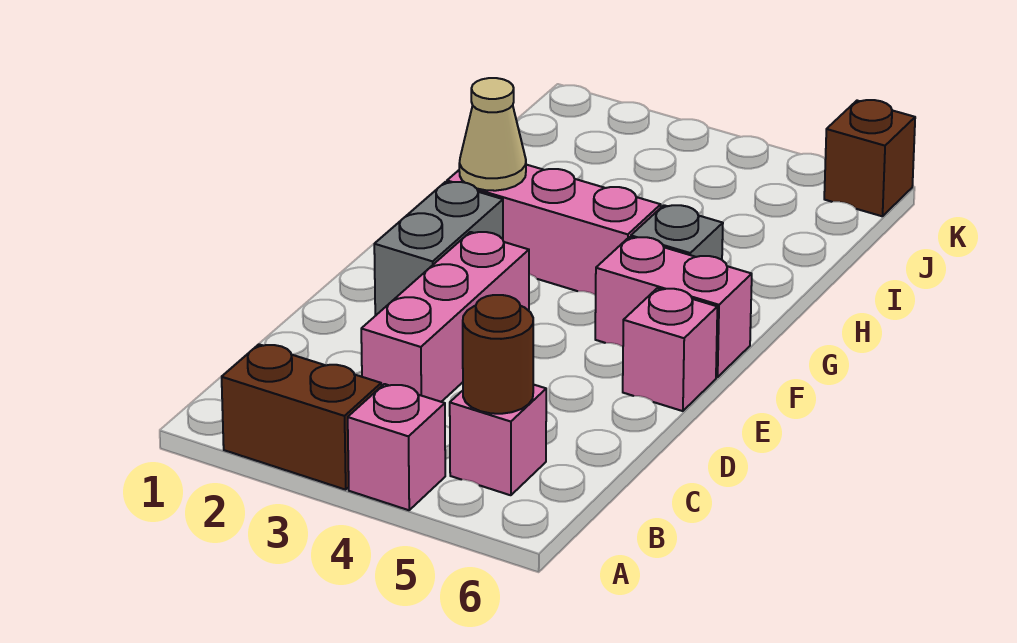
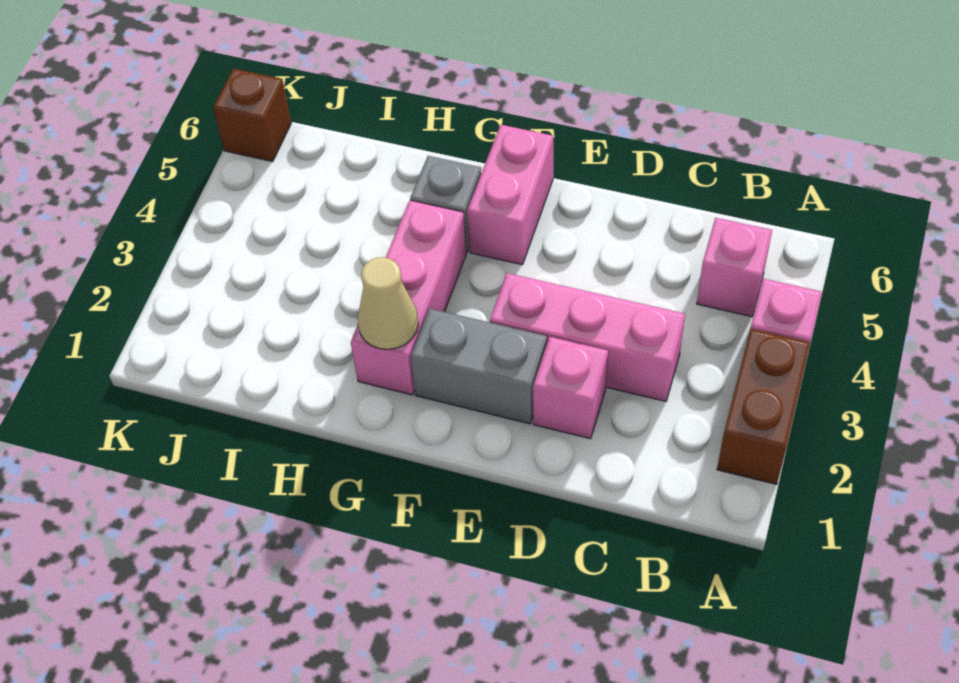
brown round brick B5 level 2 -> none
pink brick E6 level 1 -> pink brick D2 level 1

